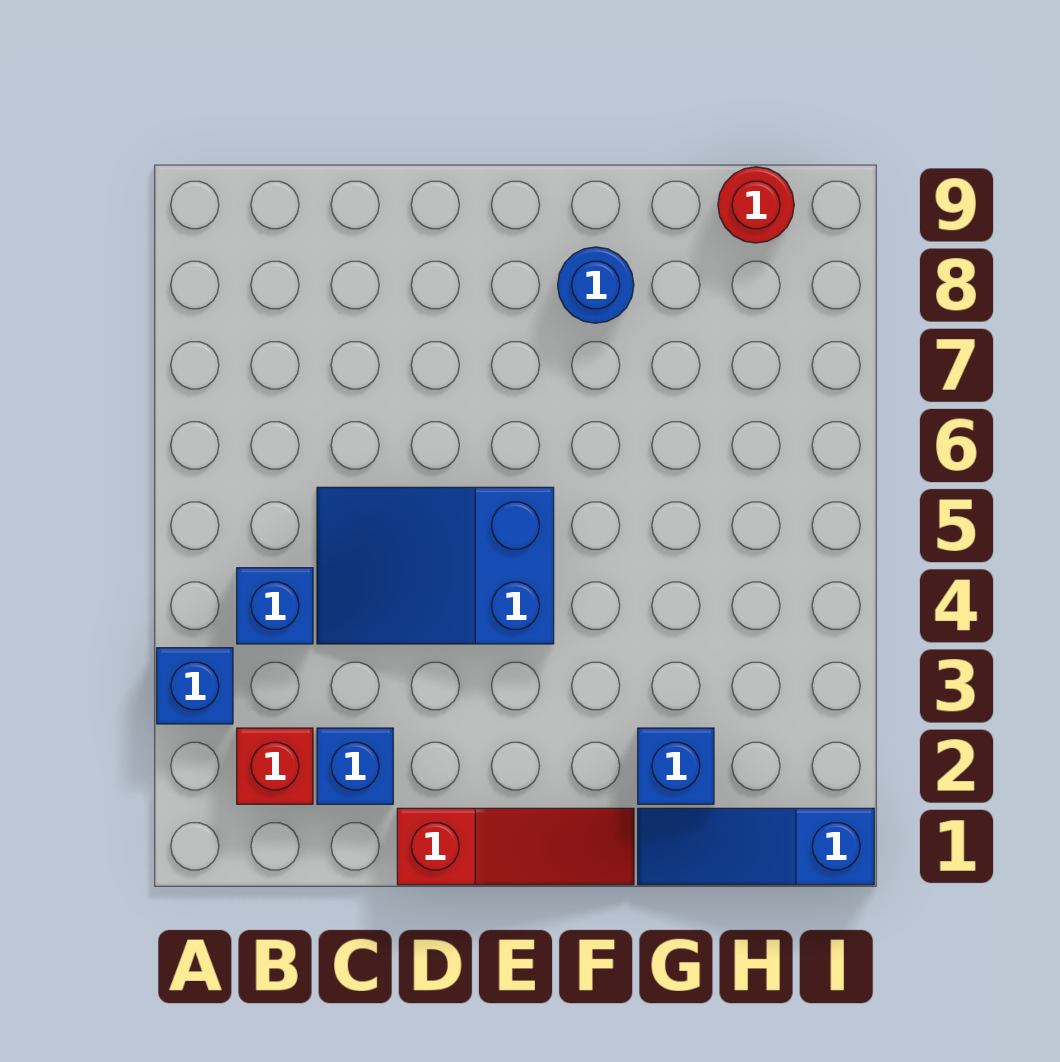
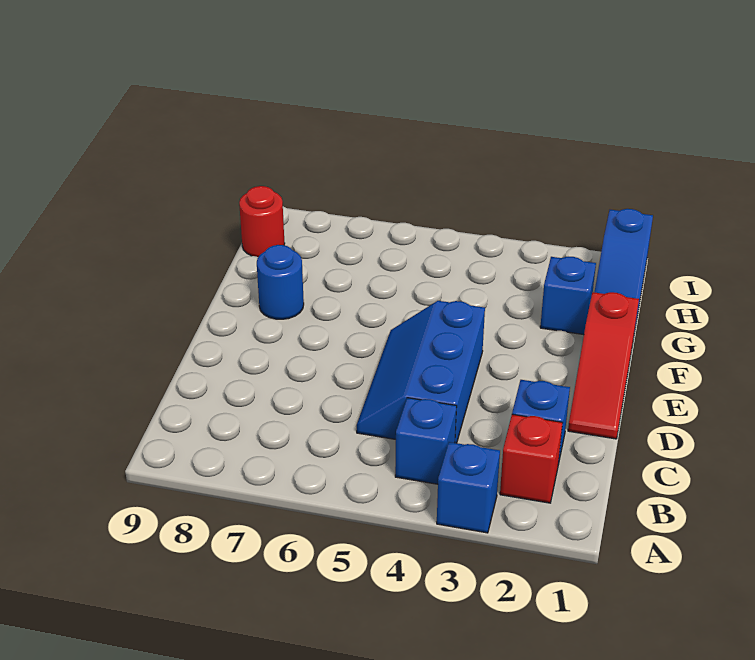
blue slope C4:E5 level 1 top E -> blue slope C4:E5 level 1 top 4
red slope D1:F1 level 1 top D -> red slope D1:F1 level 1 top F

